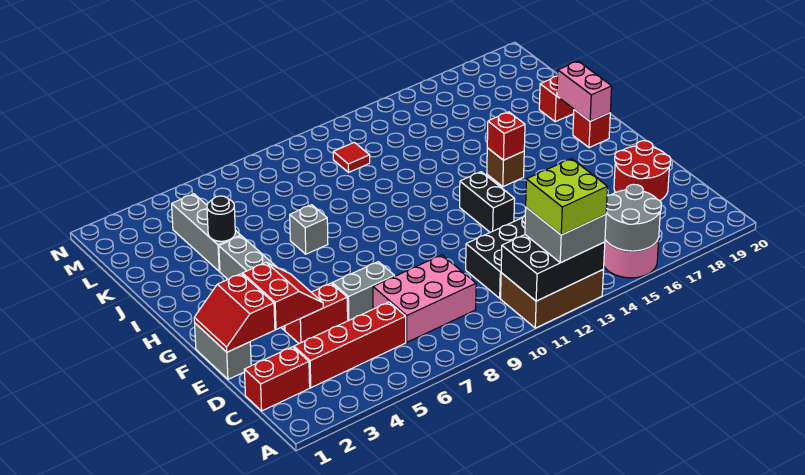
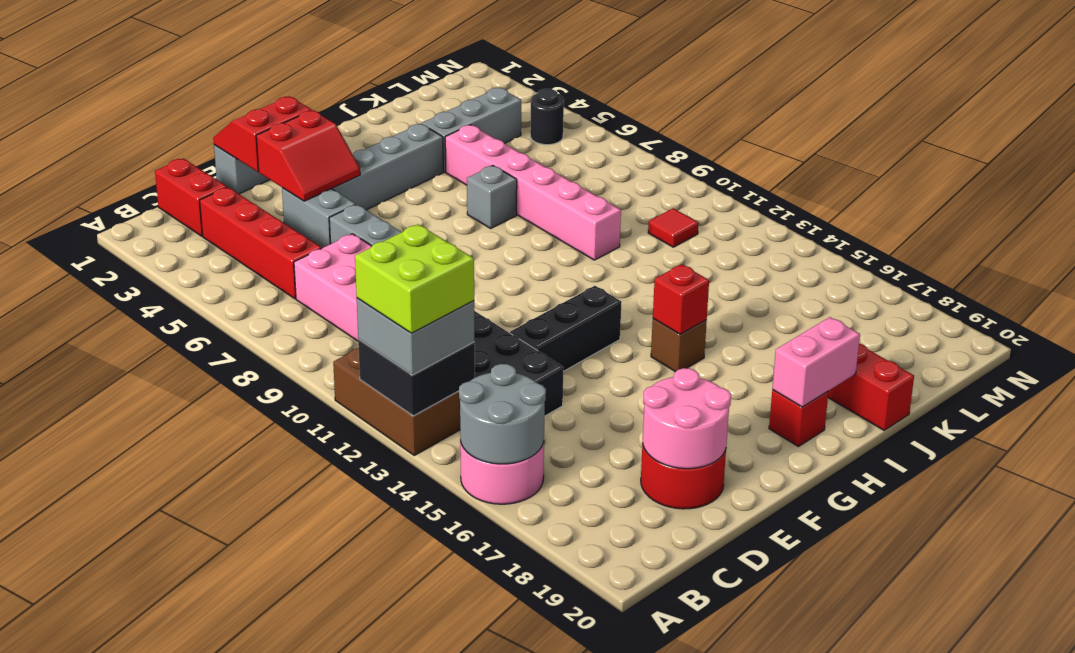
black brick A11:B13 level 2 -> black brick A12:B13 level 2
none -> pink round brick D18:E19 level 2
red brick E4:E5 level 1 -> grey brick E4:E5 level 1
black brick F13:G13 level 1 -> black brick E13:G13 level 1
black round brick J4 level 2 -> black round brick M5 level 1
none -> pink brick J5:J10 level 1

